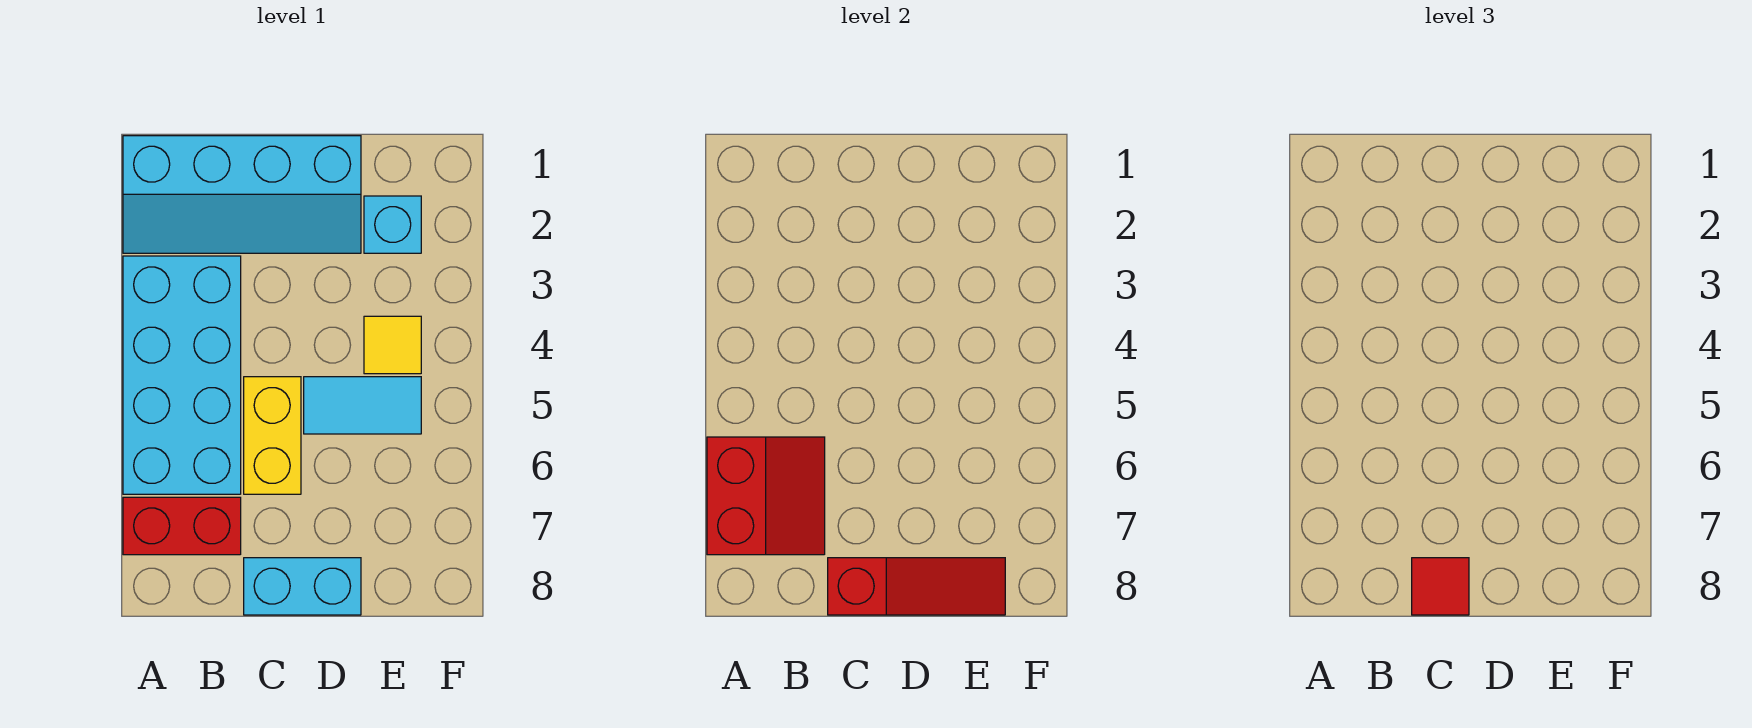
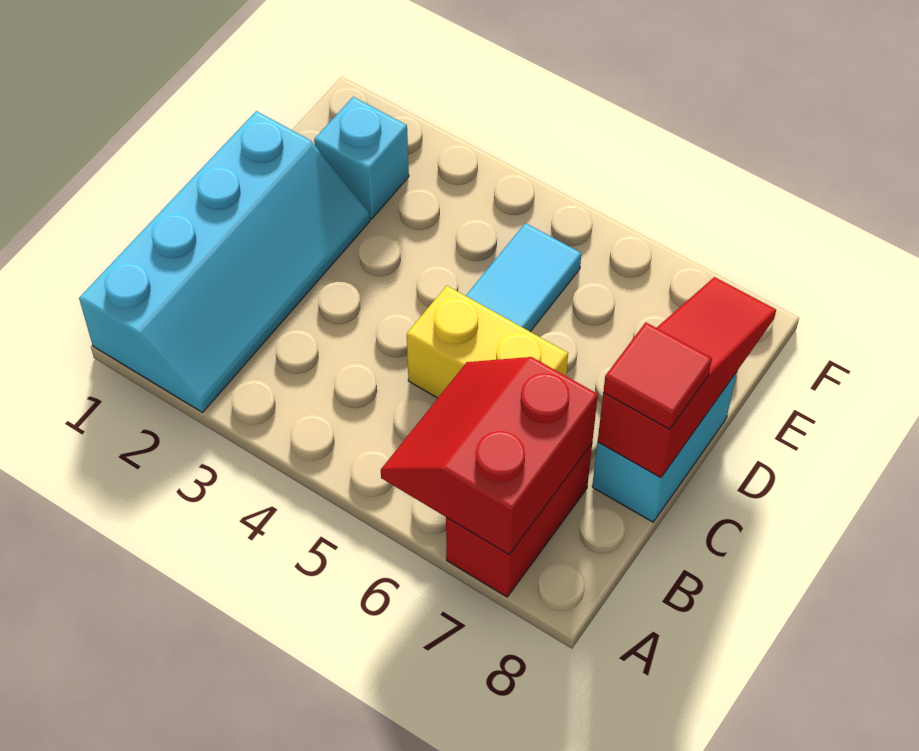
cyan brick A3:B6 level 1 -> none
red slope A6:B7 level 2 top A -> red slope A6:B7 level 2 top 7
yellow tile E4 level 1 -> none

